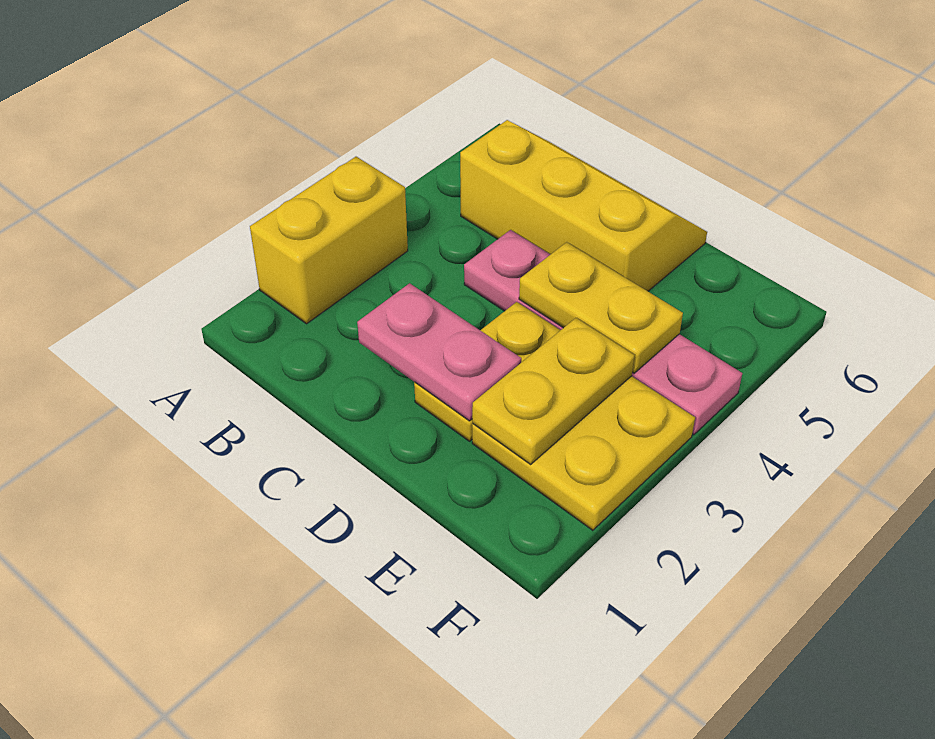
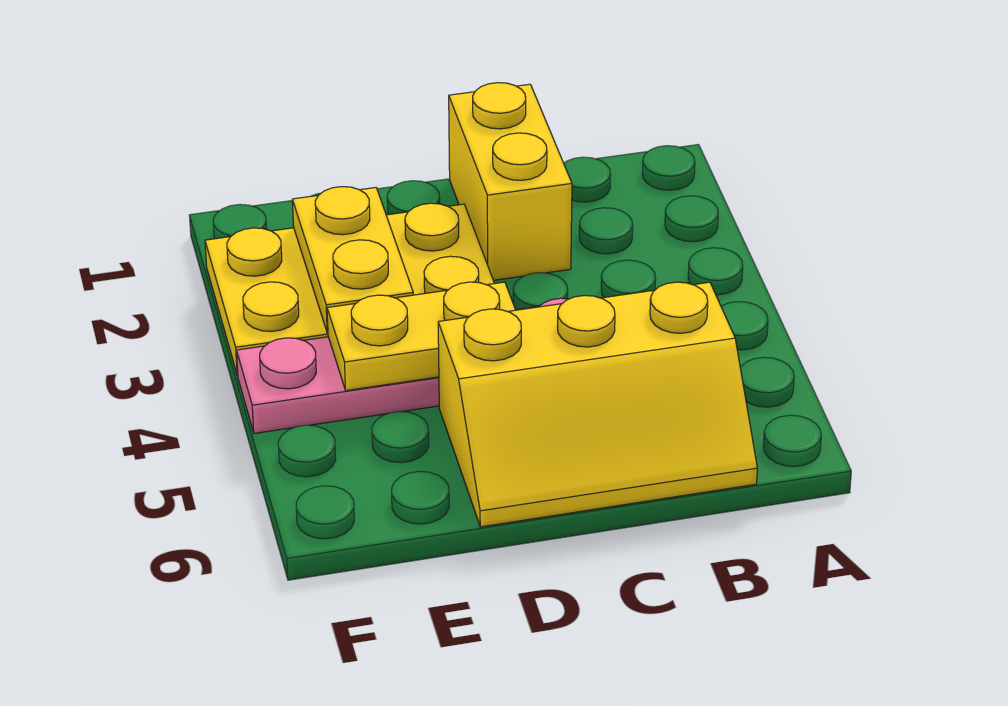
yellow brick A2:A3 level 1 -> yellow brick C1:C2 level 1
pink plate C2:D2 level 2 -> none

